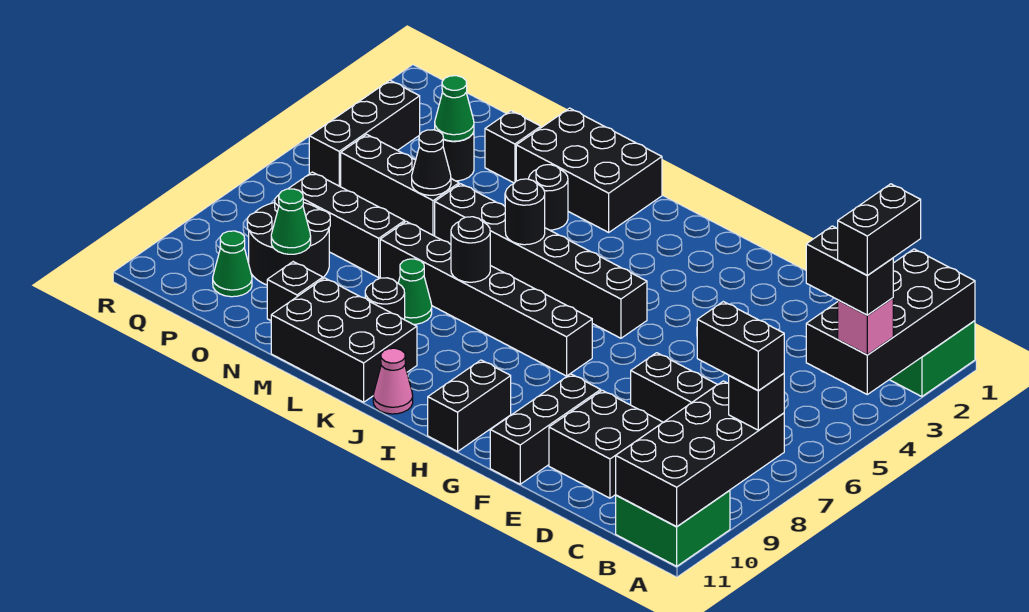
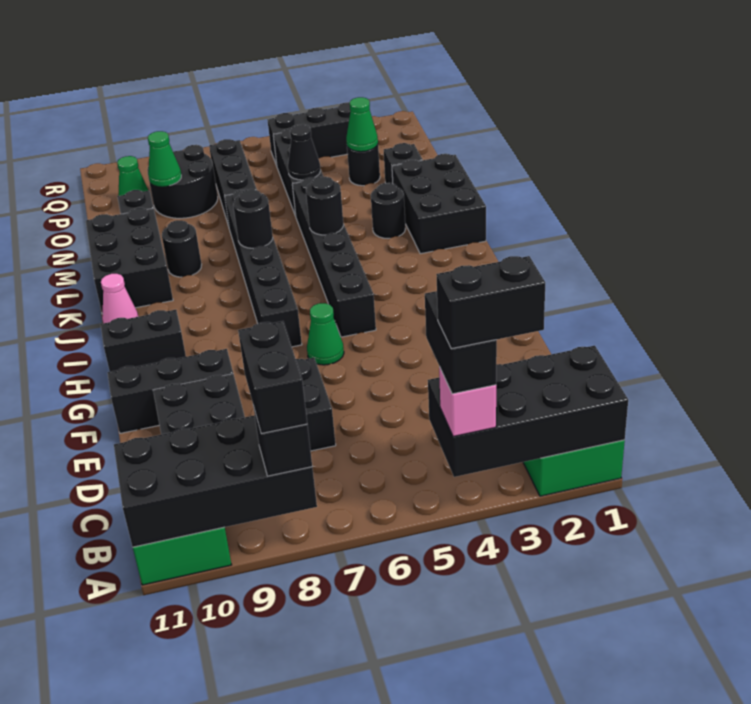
green cone L8 level 1 -> green cone G6 level 1

